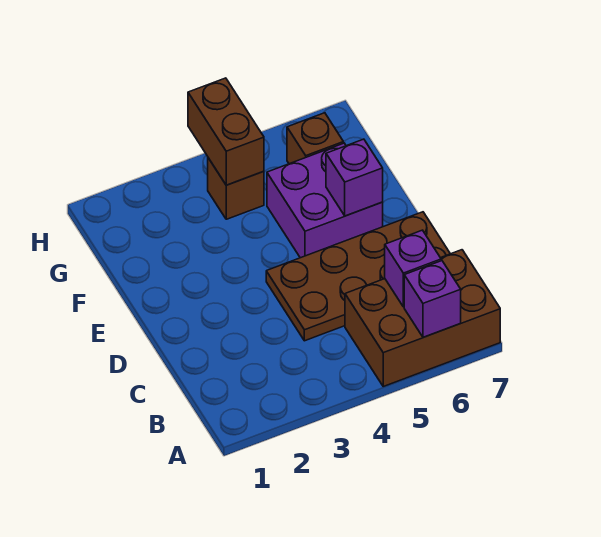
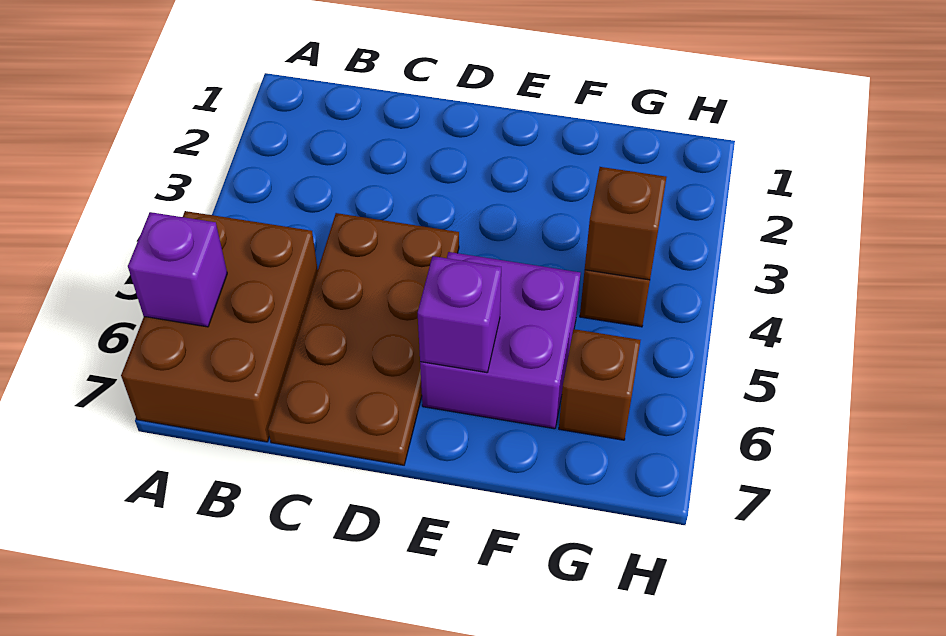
purple brick B6 level 2 -> none
brown brick G4:H4 level 2 -> brown brick G4 level 2

